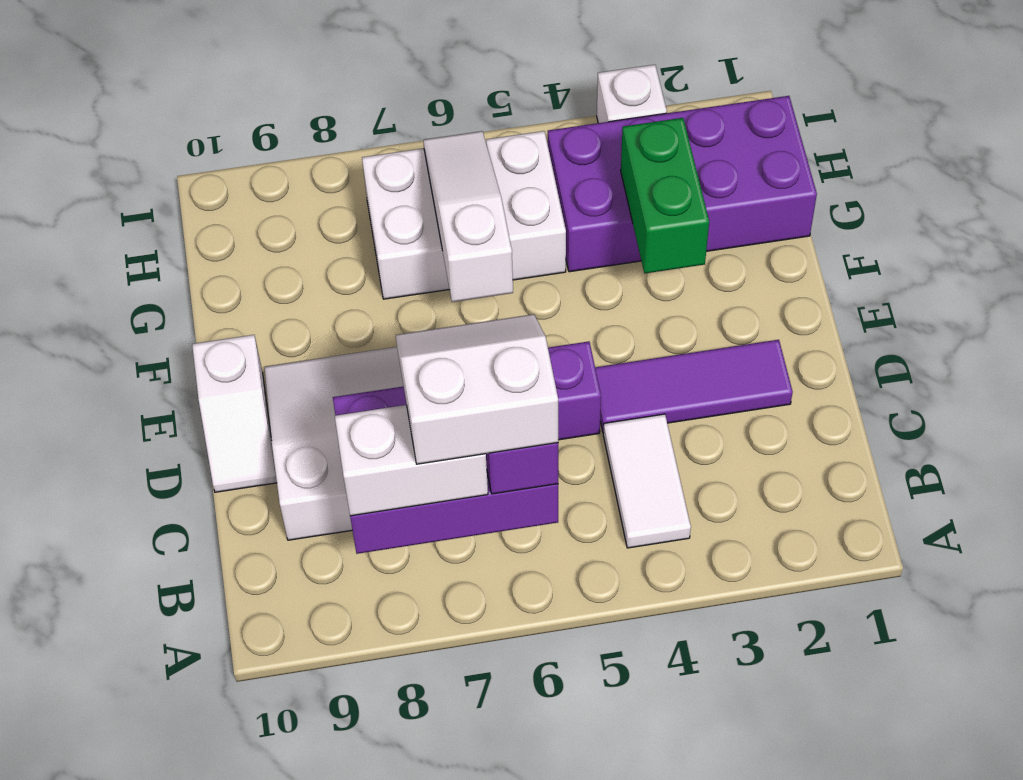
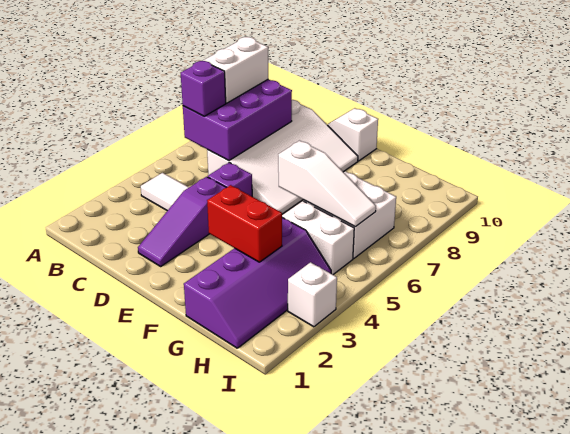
white slope B6:C7 level 4 top B -> none
purple tile D2:D4 level 1 -> purple slope D2:D4 level 1 top 4
green brick F3:G3 level 2 -> red brick F3:G3 level 2
purple brick G1:H4 level 1 -> purple slope G1:H4 level 1 top G

